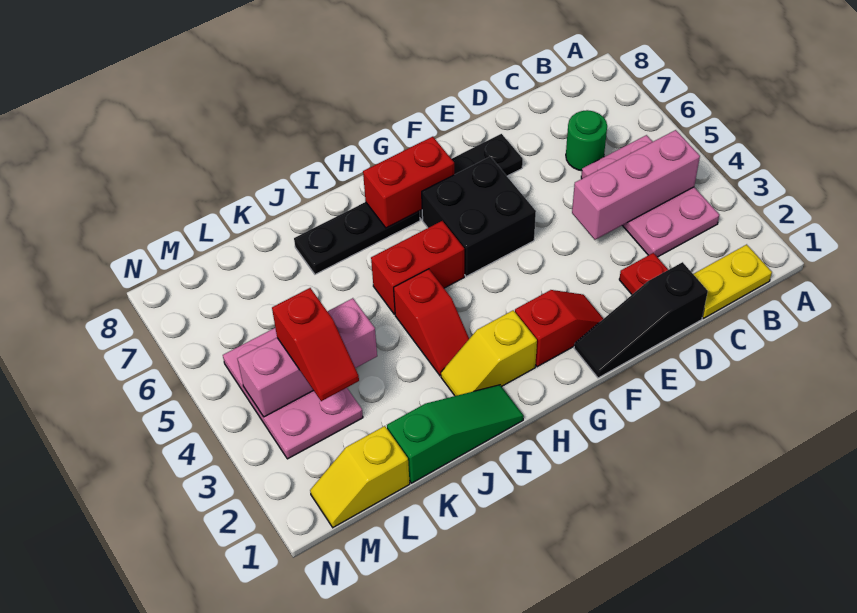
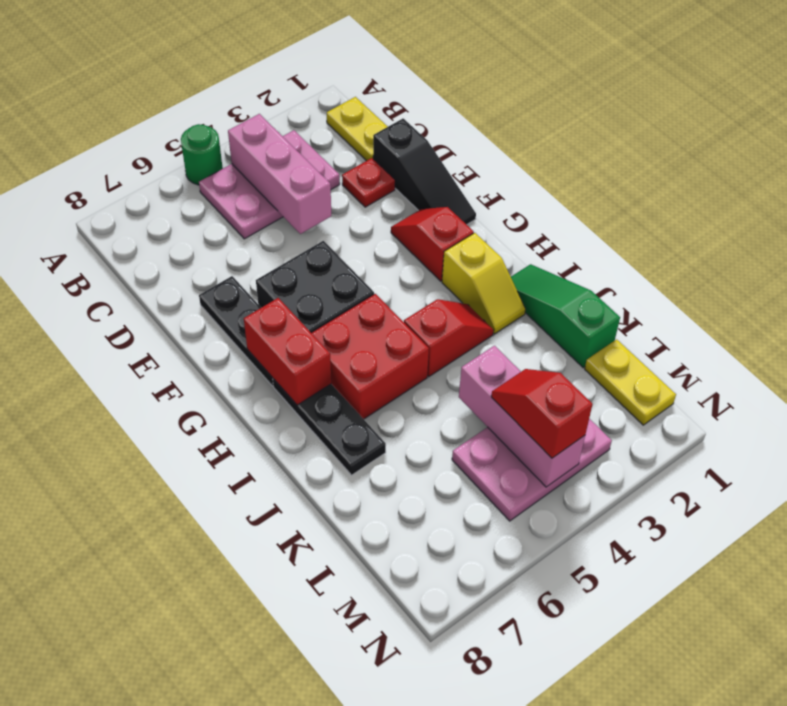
green round brick C6 level 1 -> green round brick A5 level 1
red brick H5:I5 level 1 -> red brick H5:I6 level 1
yellow slope L1:M1 level 1 top L -> yellow plate L1:M1 level 1
red slope L3:L4 level 3 top 4 -> red slope L4:M4 level 3 top M

